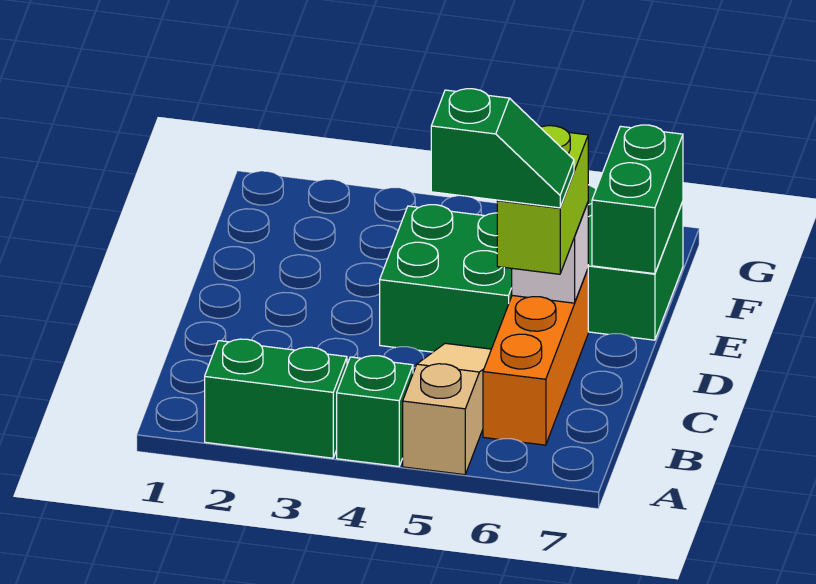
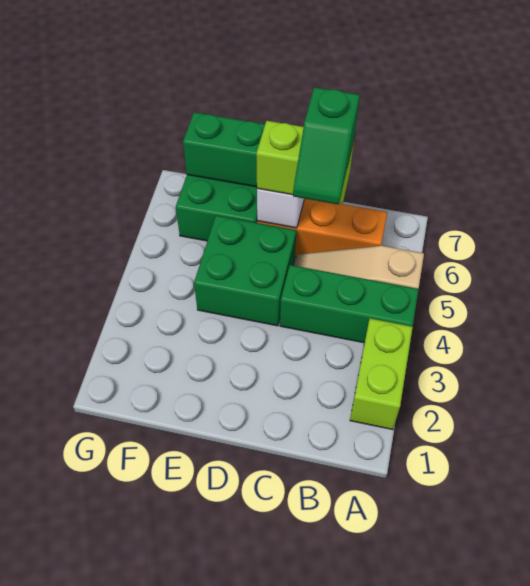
green brick A2:A3 level 1 -> lime brick A2:A3 level 1
green brick A4 level 1 -> green brick A4:C4 level 1
green slope C5:C6 level 4 top 5 -> green slope C5:C6 level 4 top 6

